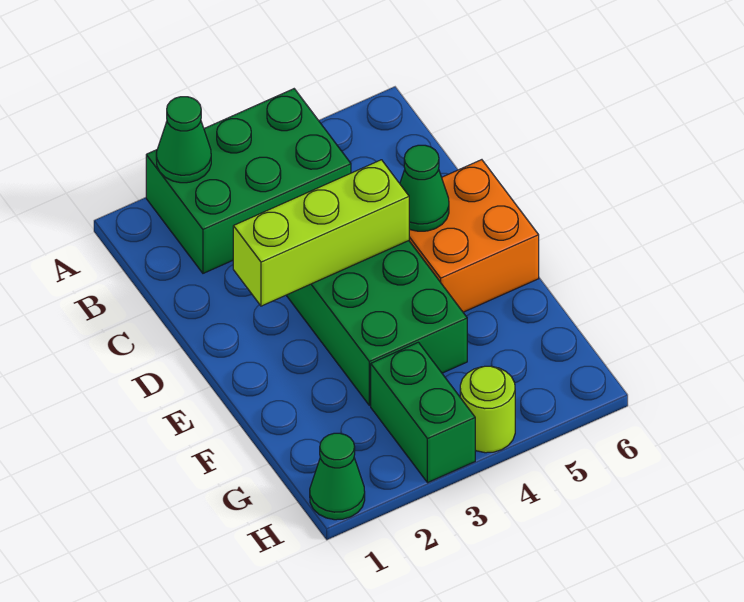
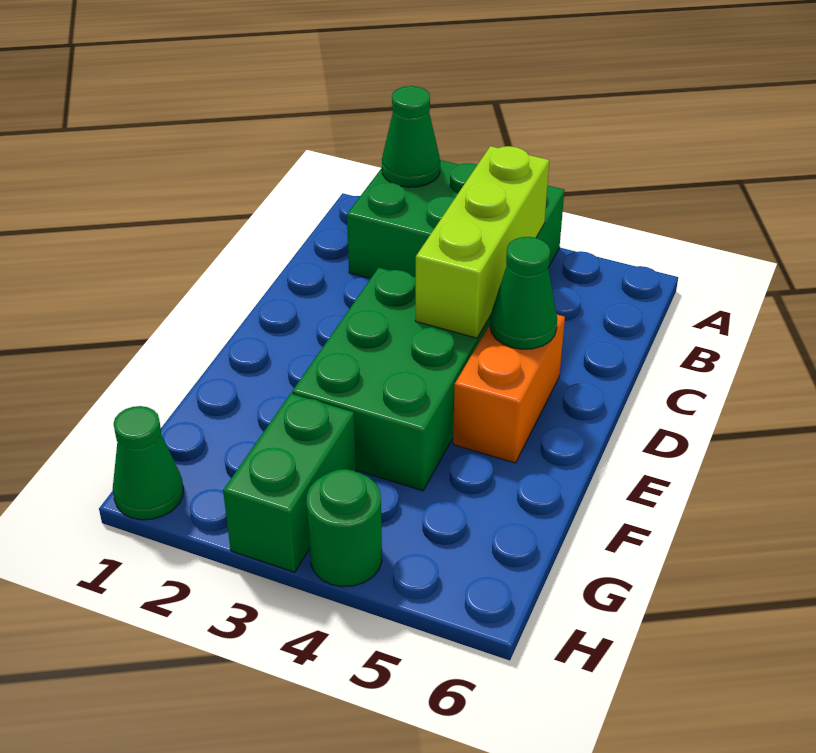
lime brick D2:D4 level 2 -> lime brick B4:D4 level 2
orange brick D5:E6 level 1 -> orange brick D5:E5 level 1
lime round brick H4 level 1 -> green round brick H4 level 1

